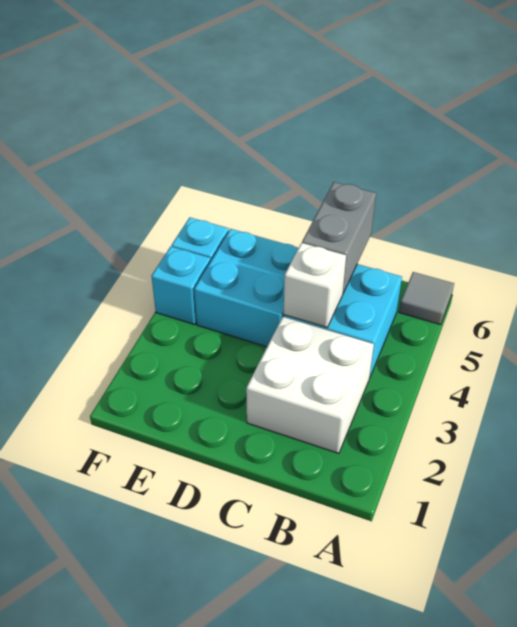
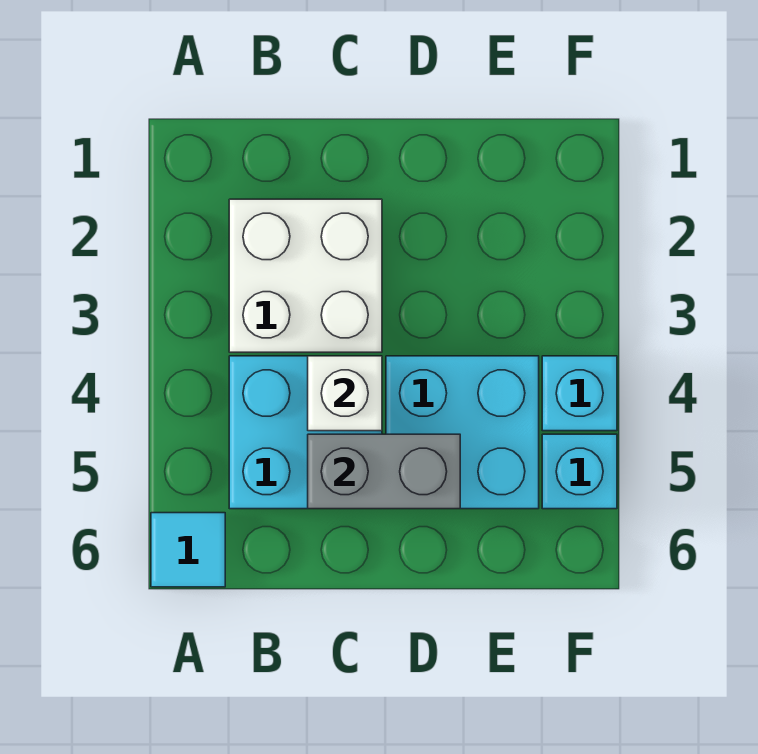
grey tile A6 level 1 -> cyan tile A6 level 1
grey brick C5:C6 level 2 -> grey brick C5:D5 level 2

